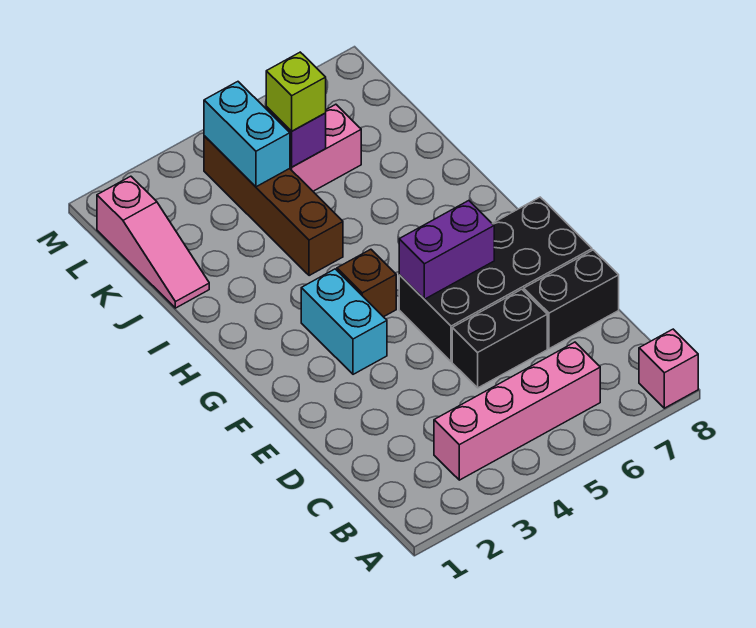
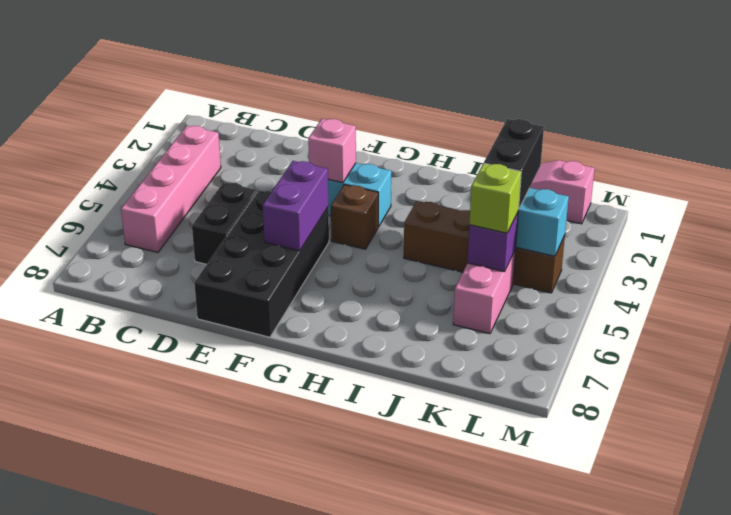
pink brick A8 level 1 -> pink brick F3 level 2
black brick D7:D8 level 1 -> black brick K3:K4 level 3

